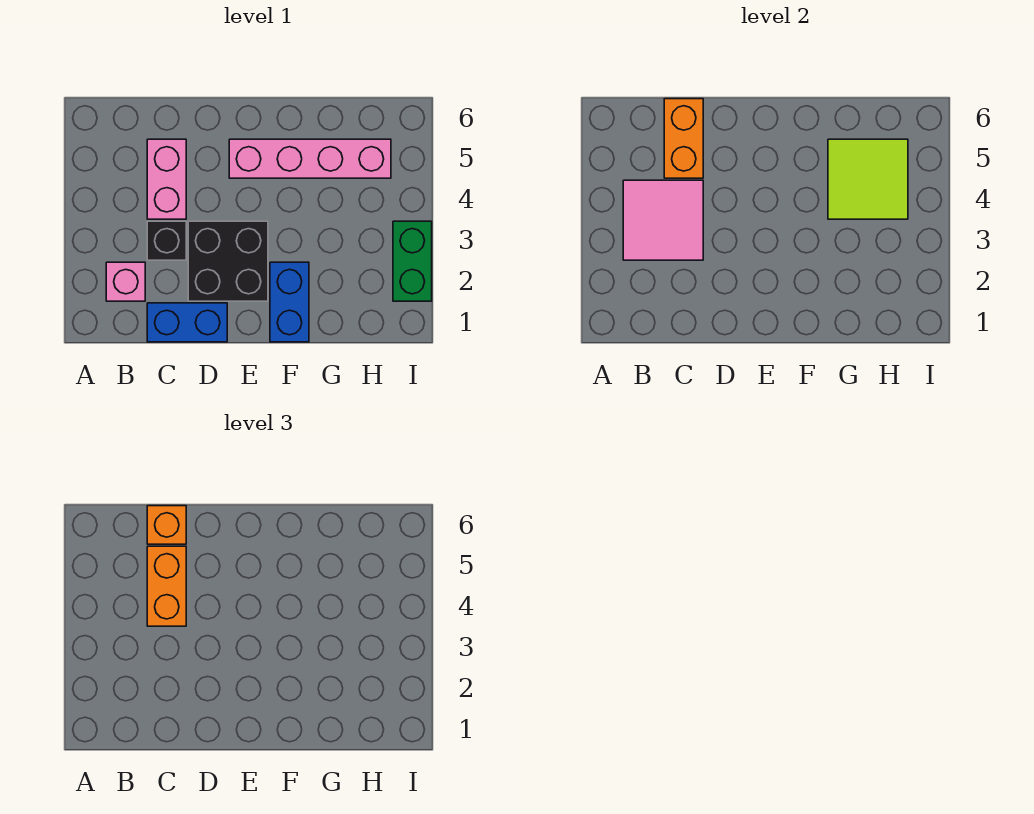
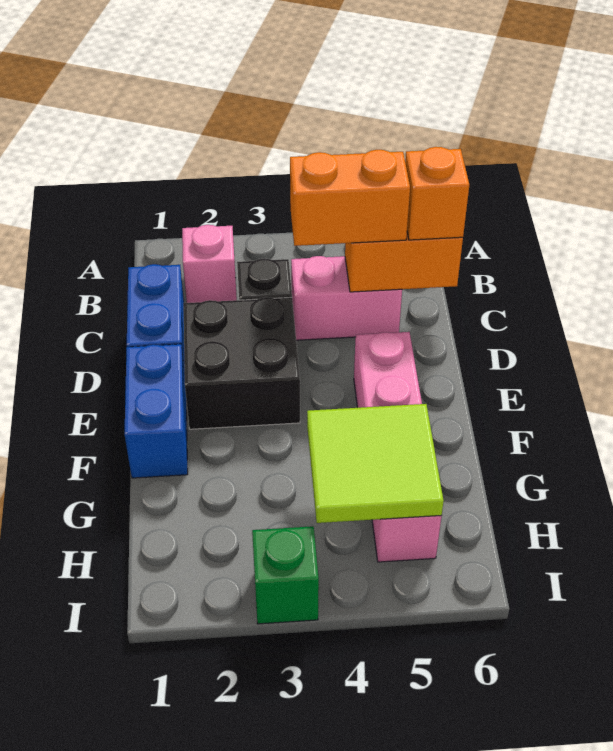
pink tile B3:C4 level 2 -> none
blue brick F1:F2 level 1 -> blue brick E1:F1 level 1
green brick I2:I3 level 1 -> green brick I3 level 1

